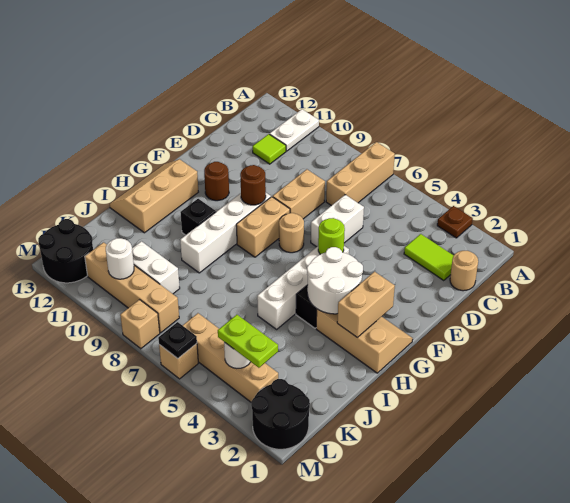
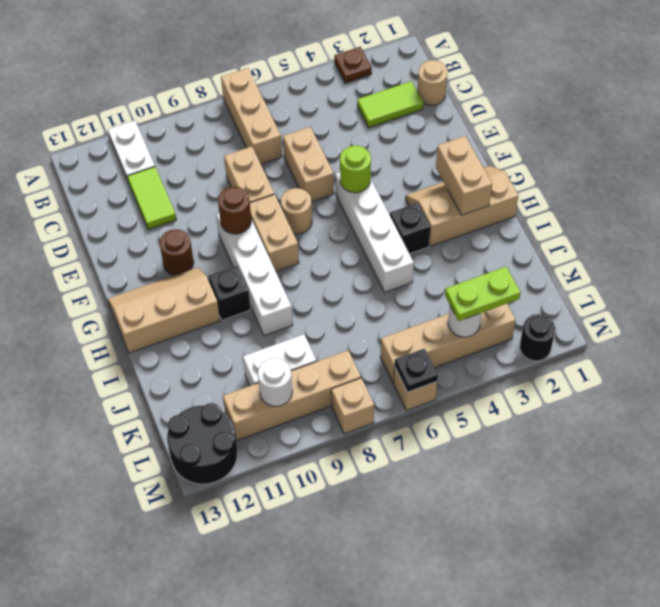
lime tile C11 level 1 -> lime tile C11:D11 level 1
white brick D6:E6 level 1 -> tan brick D6:E6 level 1
white round brick G3:H4 level 2 -> none
tan slope G12:I13 level 1 top 12 -> tan slope G11:H13 level 1 top H
black round brick L1:M2 level 1 -> black round brick M2 level 1

